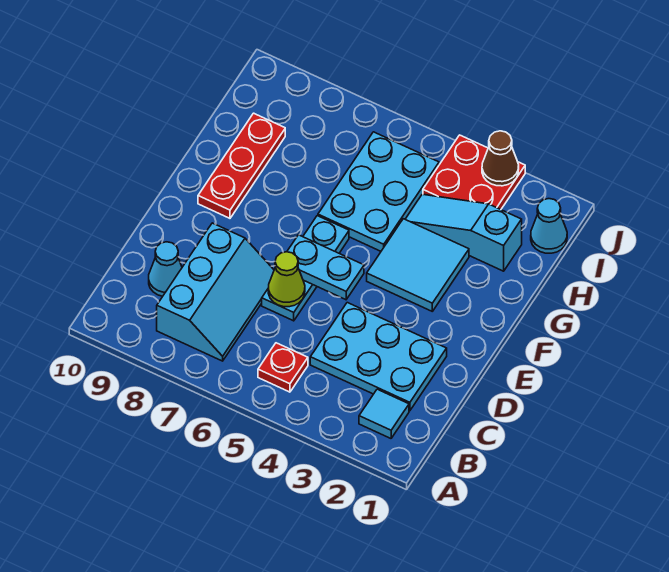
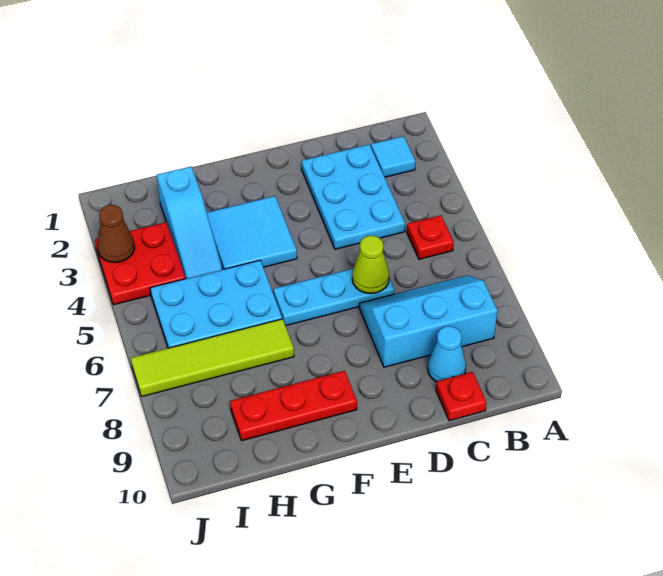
none -> red plate C10 level 1
cyan plate E5:E6 level 2 -> none
none -> lime tile G7:J7 level 1
cyan cone I1 level 1 -> none

